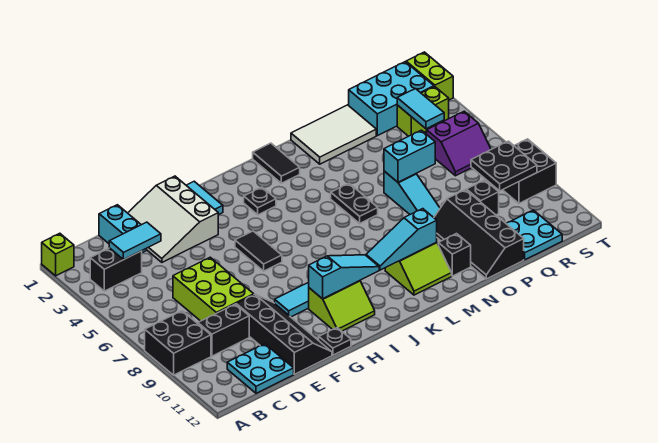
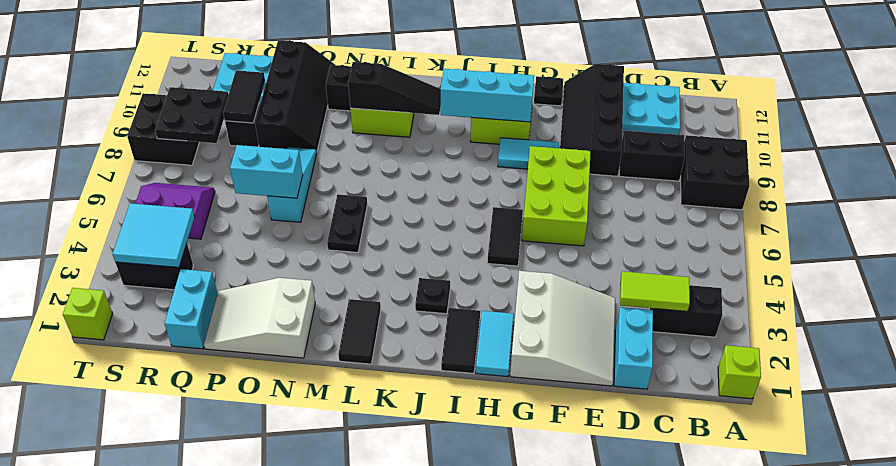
cyan tile C3:D3 level 2 -> lime tile C3:D3 level 2
lime brick D6:E8 level 1 -> lime brick F6:G8 level 1
cyan slope H10:J10 level 2 top H -> cyan brick H10:J10 level 2
none -> black tile I1:I2 level 1
cyan slope K10:M10 level 2 top M -> black slope K10:M10 level 2 top M
white tile N1:P2 level 1 -> white slope N1:P2 level 1 top N
cyan brick Q1:S2 level 1 -> cyan brick Q1:Q2 level 1
none -> black tile Q9:Q10 level 2
lime brick R3:S3 level 1 -> black brick R3:S3 level 1
cyan tile R3:R4 level 2 -> cyan tile R3:S4 level 2
lime brick T1:T2 level 1 -> lime brick T1 level 1

